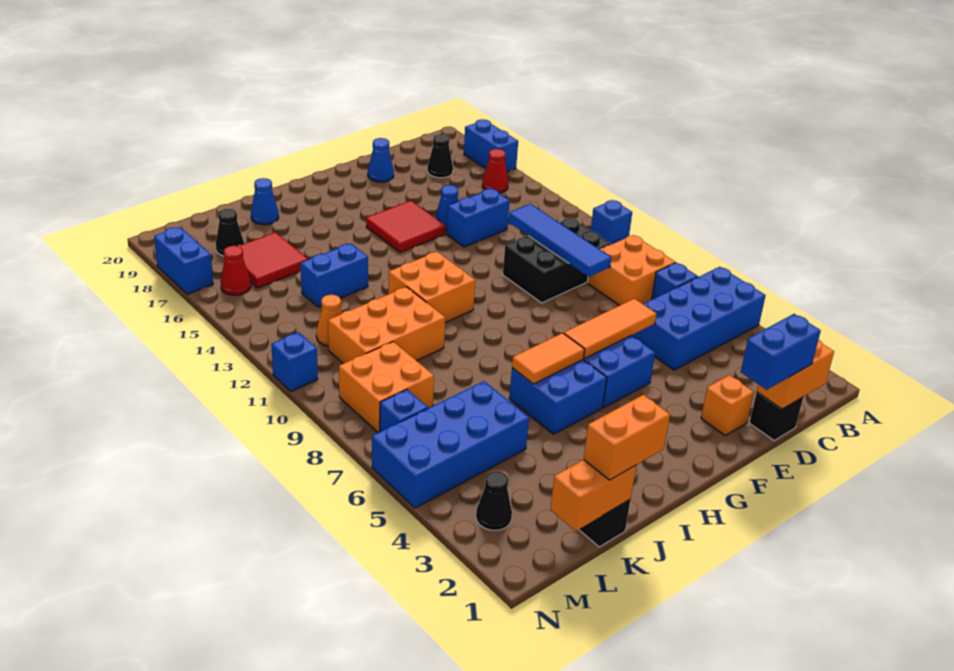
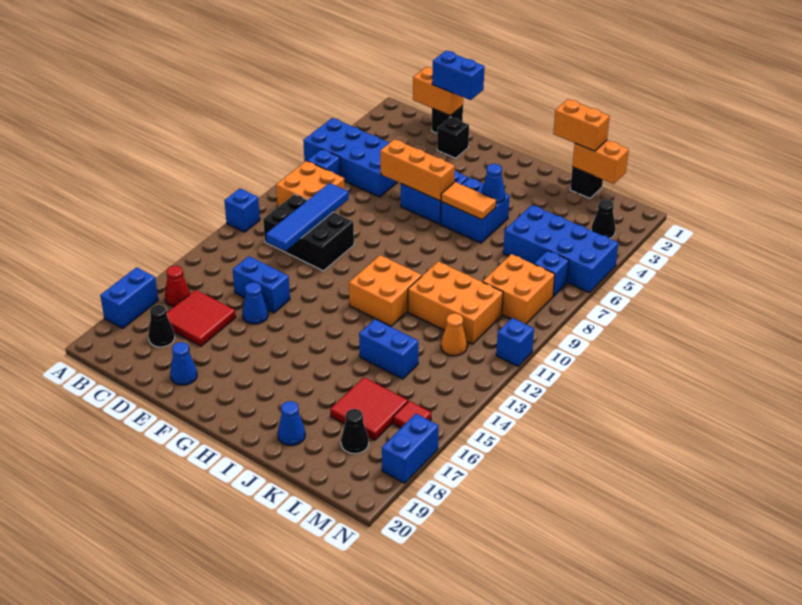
orange brick E2 level 1 -> black brick E2 level 1
orange tile E6:G6 level 2 -> orange brick E6:G6 level 2
red tile F15:G16 level 1 -> red tile C16:D17 level 1
none -> blue cone I5 level 2
red cone M16 level 1 -> red tile M16 level 1

